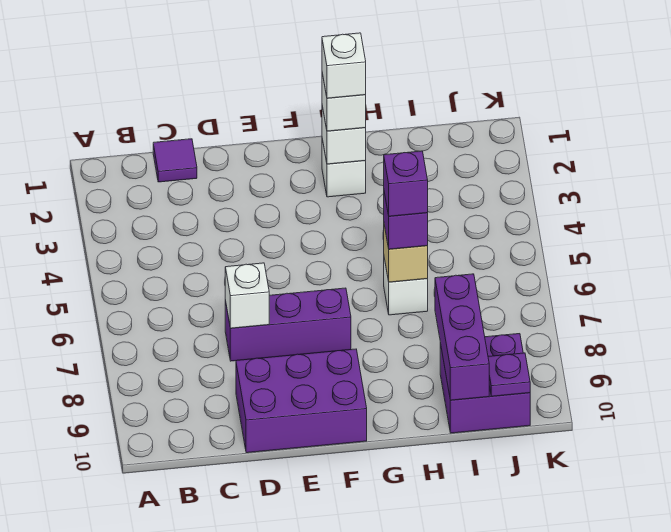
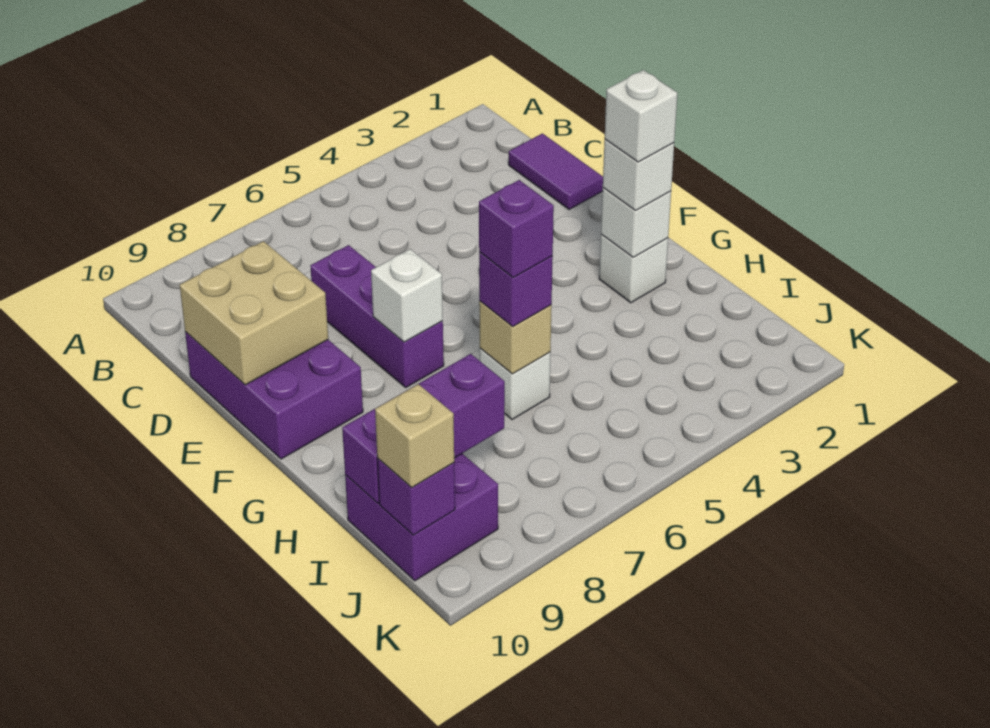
purple tile C1 level 1 -> purple tile C1:D1 level 1
white brick D7 level 2 -> white brick F7 level 2
none -> tan brick D9:E10 level 2
purple plate J10 level 2 -> purple brick J10 level 2
none -> tan brick J10 level 3

